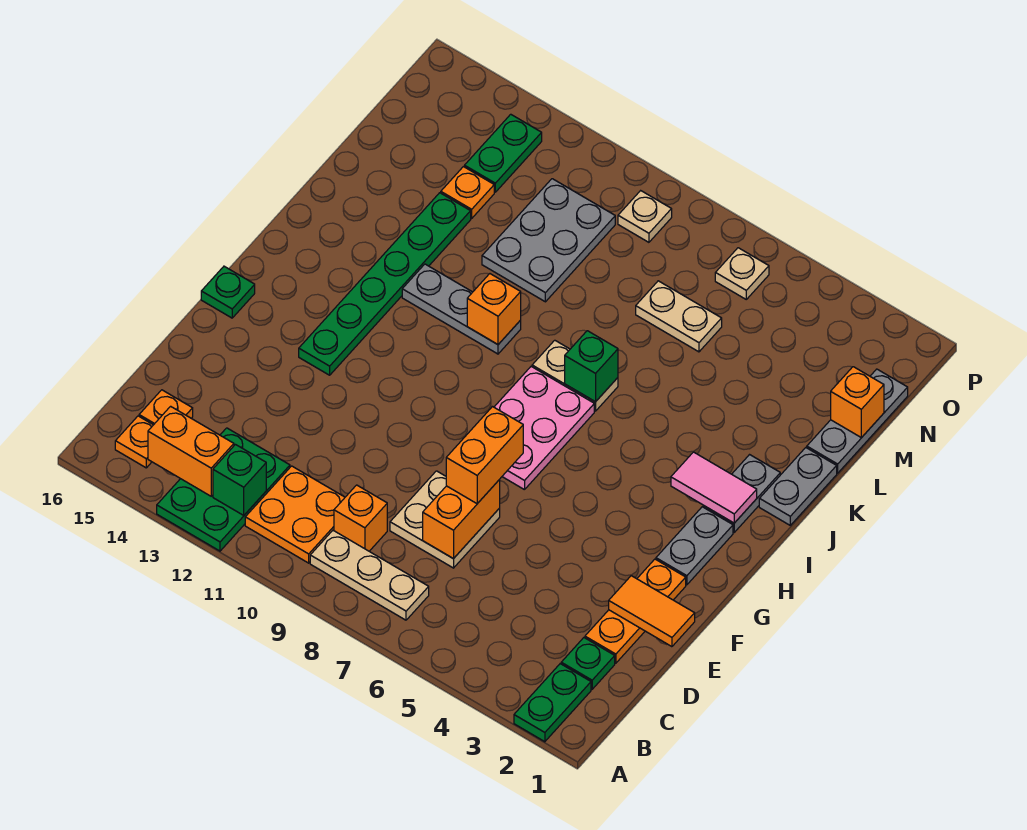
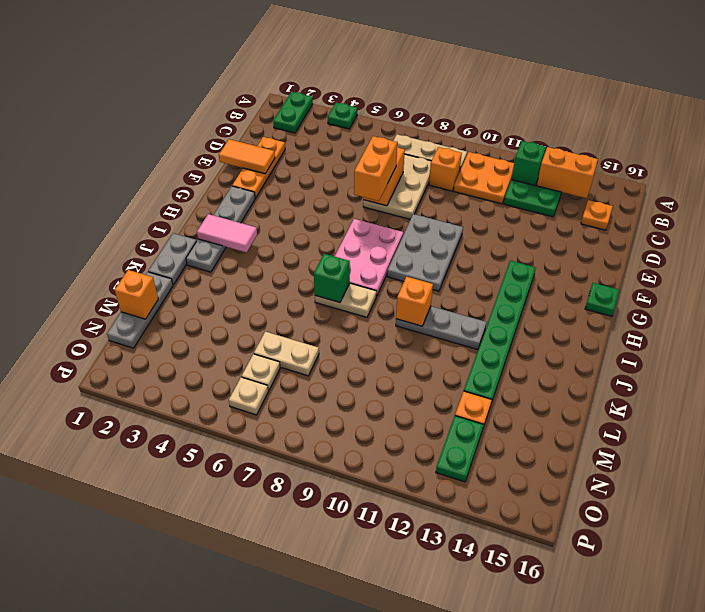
orange plate B15 level 1 -> none
green plate C2 level 1 -> green plate A4 level 1
tan plate D7:E8 level 1 -> tan plate C7:E8 level 1
grey plate L10:N11 level 1 -> grey plate F9:H10 level 1
tan plate O9 level 1 -> tan plate N6 level 1

